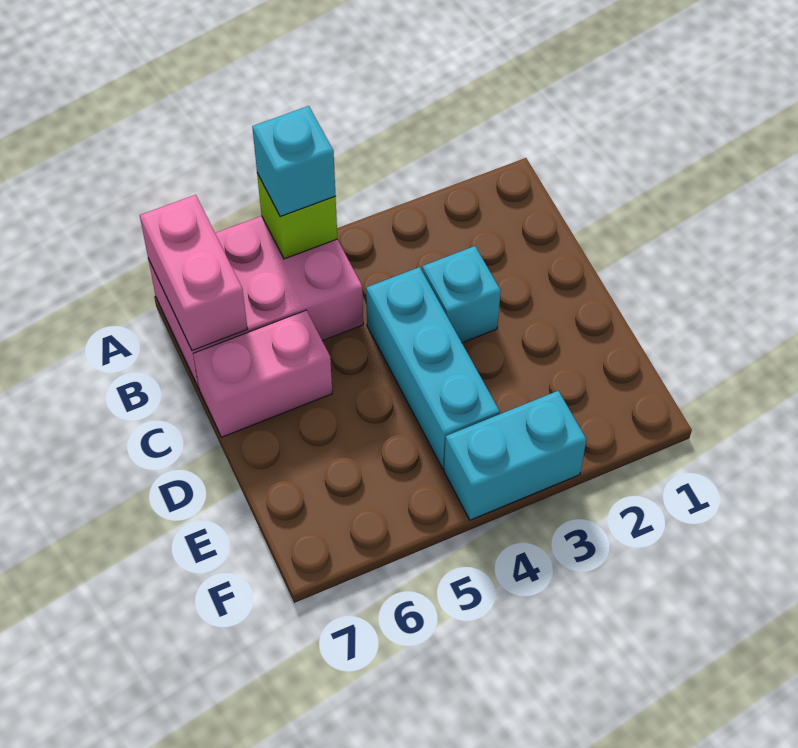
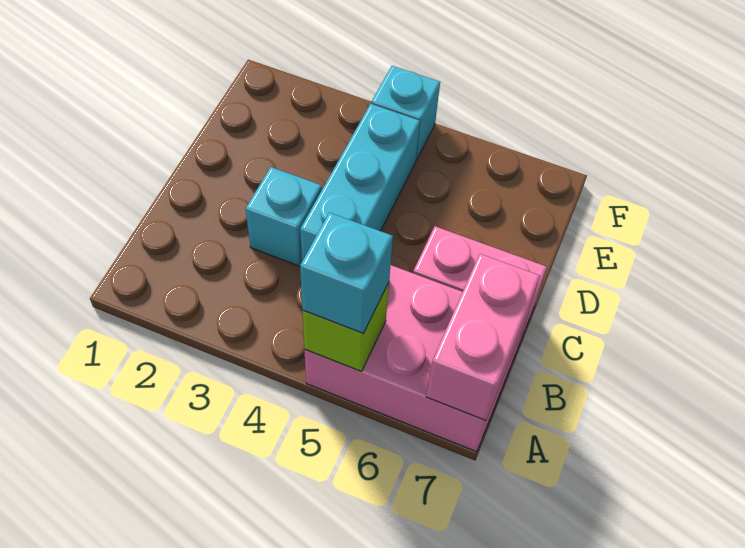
cyan brick F3:F4 level 1 -> cyan brick F4 level 1

